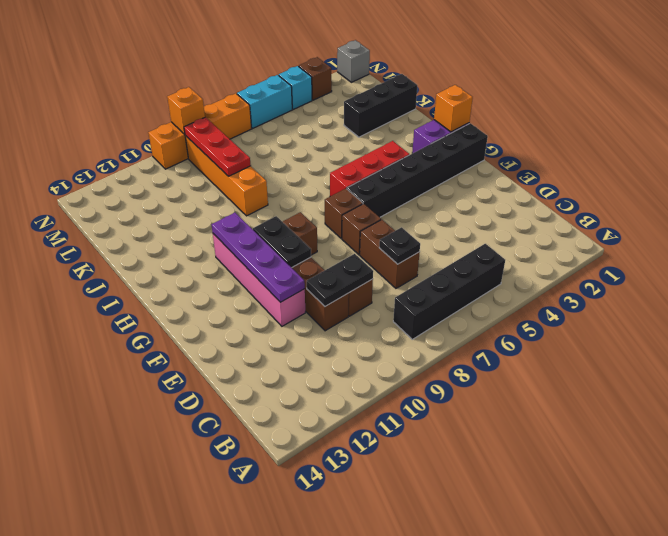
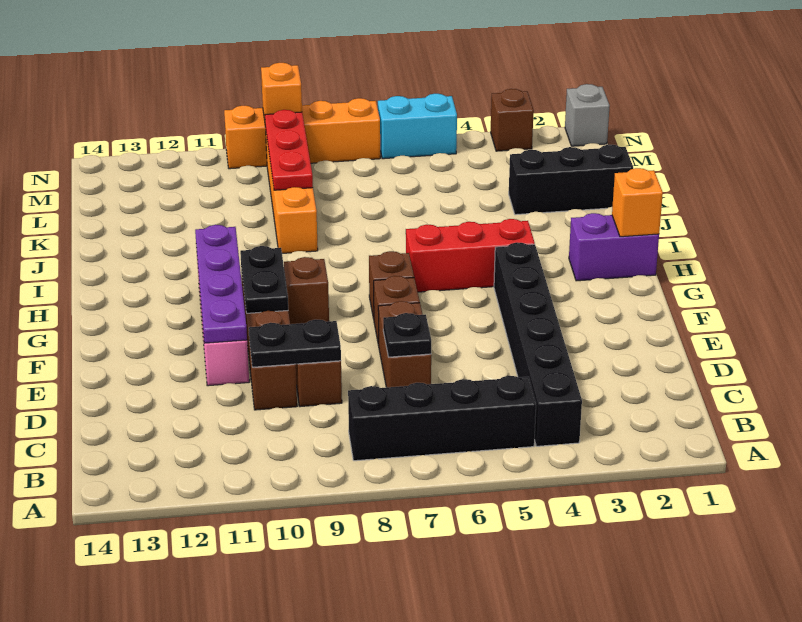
black brick G1:G6 level 1 -> black brick B4:G4 level 1
cyan brick N4 level 1 -> none

